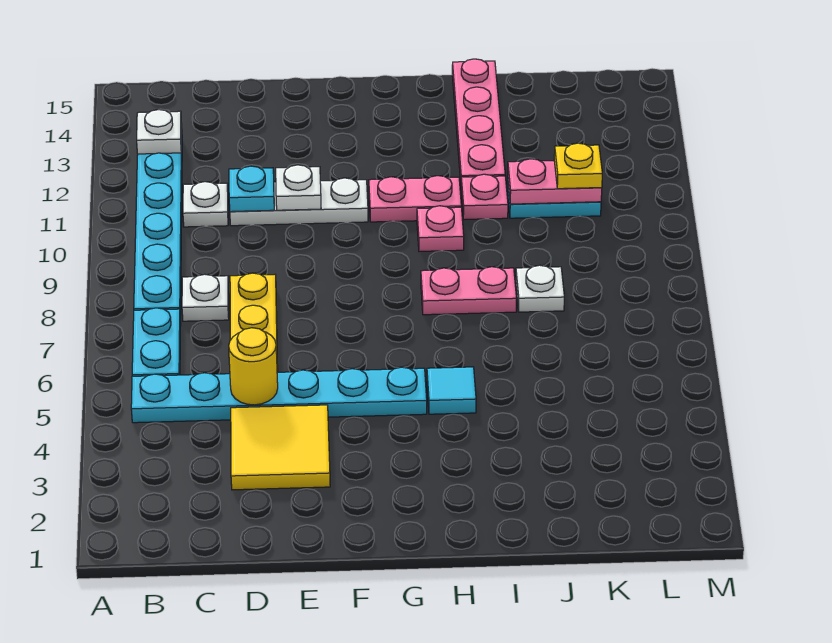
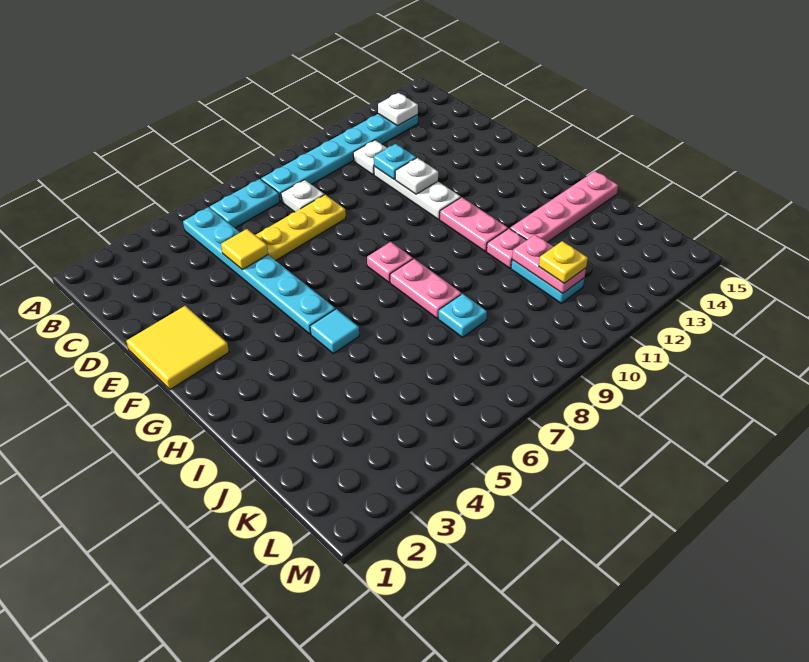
yellow tile D3:E4 level 1 -> yellow tile E1:F2 level 1
yellow round brick D5 level 2 -> yellow tile D5 level 2
pink plate H10 level 1 -> pink plate G8 level 1
white plate J8 level 1 -> cyan plate J8 level 1

